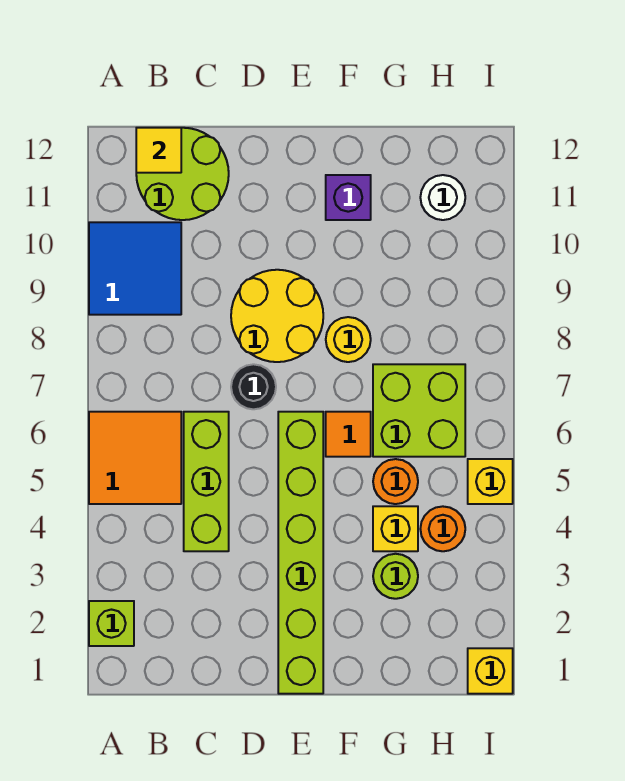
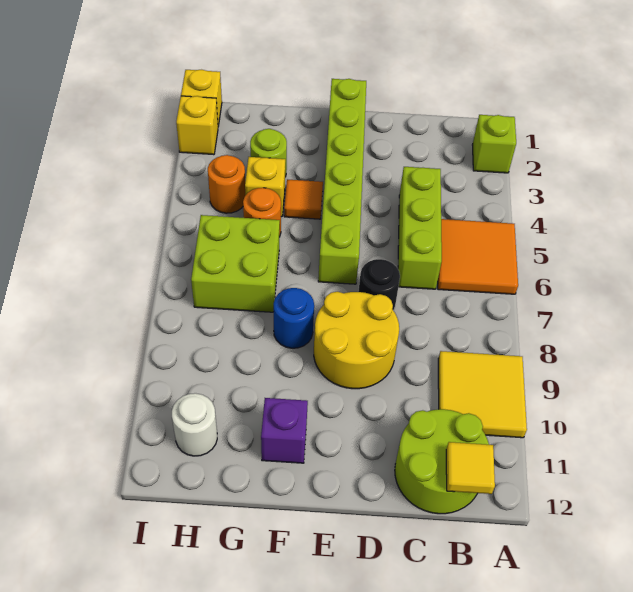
blue tile A9:B10 level 1 -> yellow tile A9:B10 level 1
orange tile F6 level 1 -> orange tile F4 level 1
yellow round brick F8 level 1 -> blue round brick F8 level 1
yellow brick I5 level 1 -> yellow brick I2 level 1

